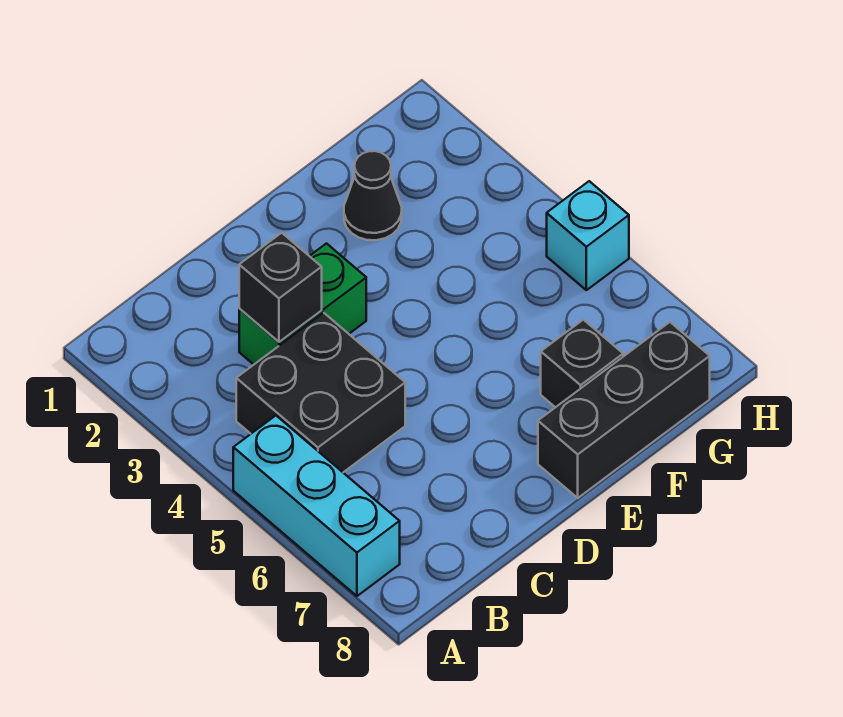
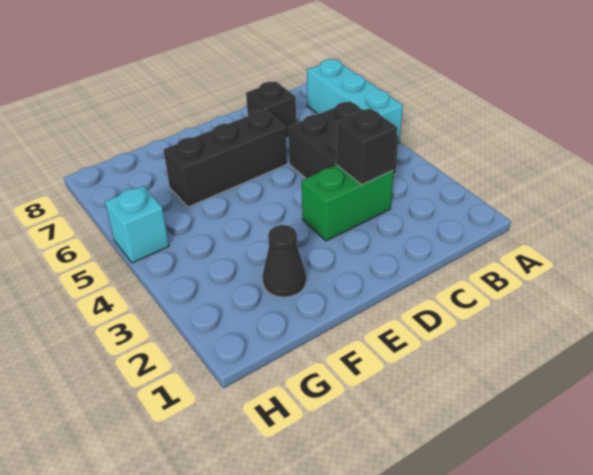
black brick E8:G8 level 1 -> black brick D6:F6 level 1
black brick F7 level 1 -> black brick C7 level 1

